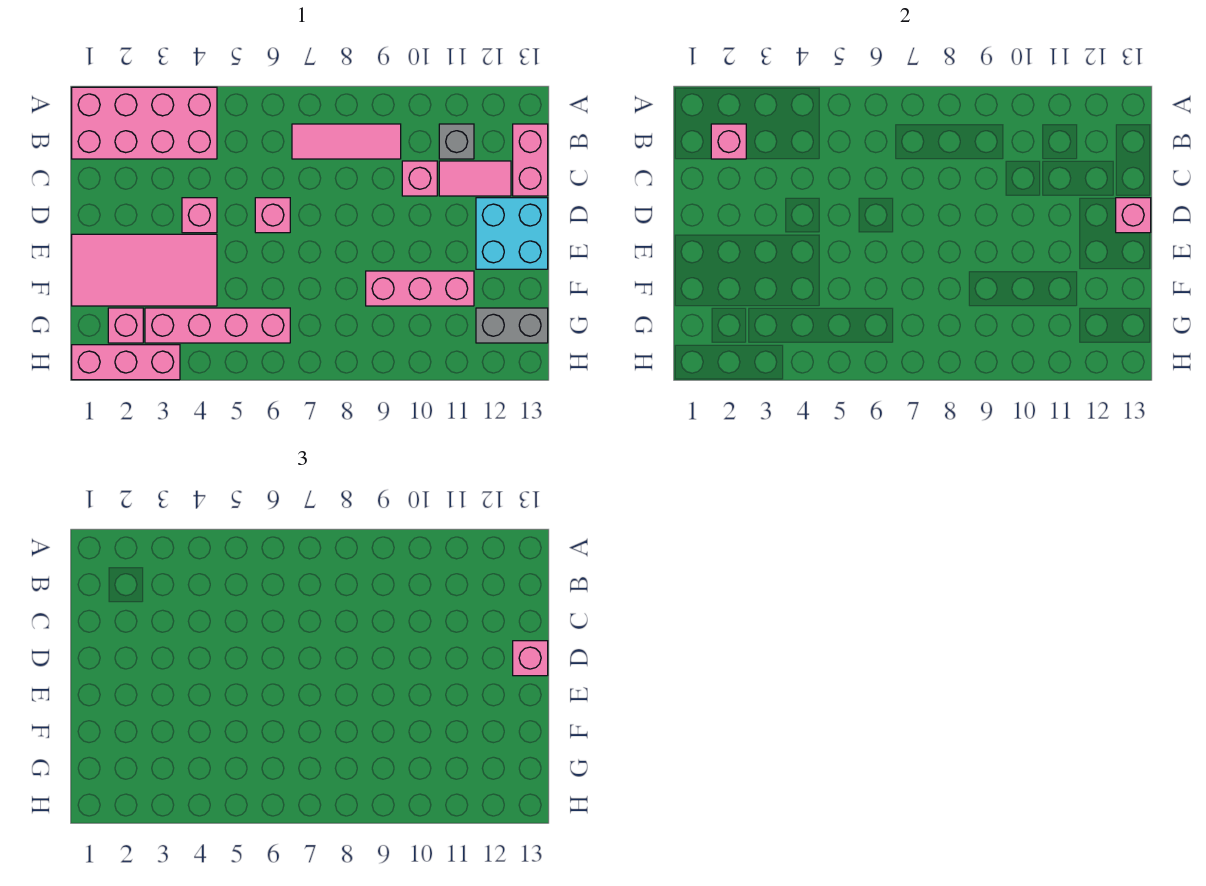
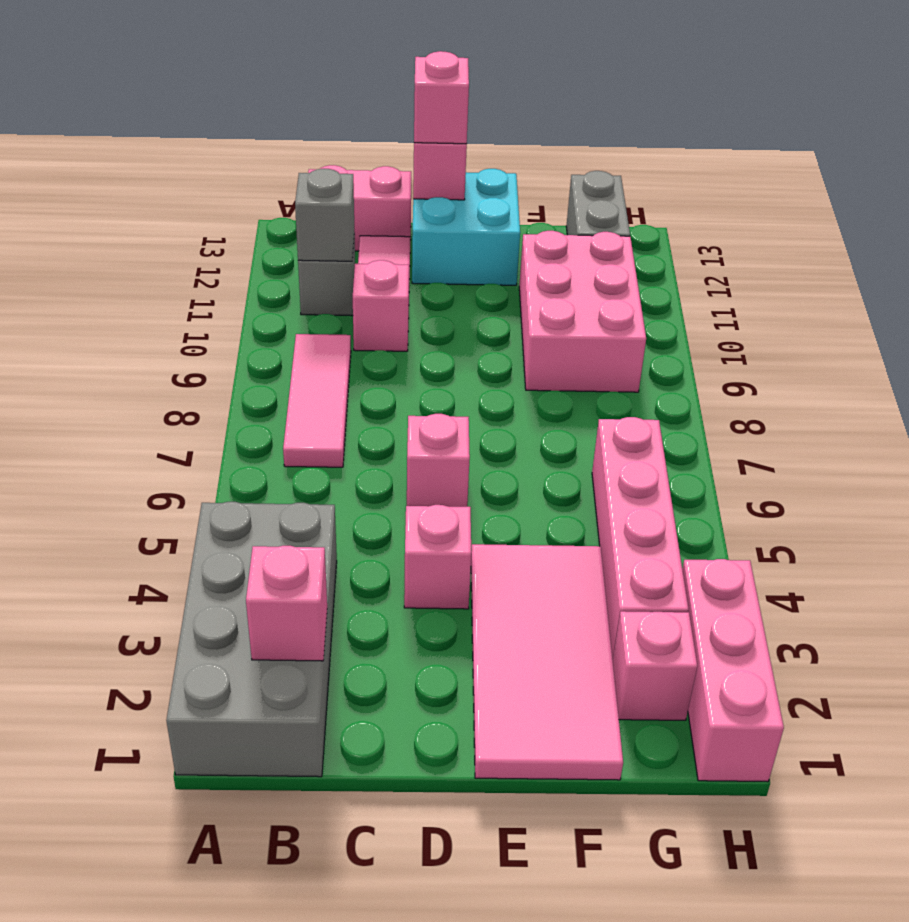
pink brick A1:B4 level 1 -> grey brick A1:B4 level 1
none -> grey brick B11 level 2
pink brick F9:F11 level 1 -> pink brick F9:G11 level 1

